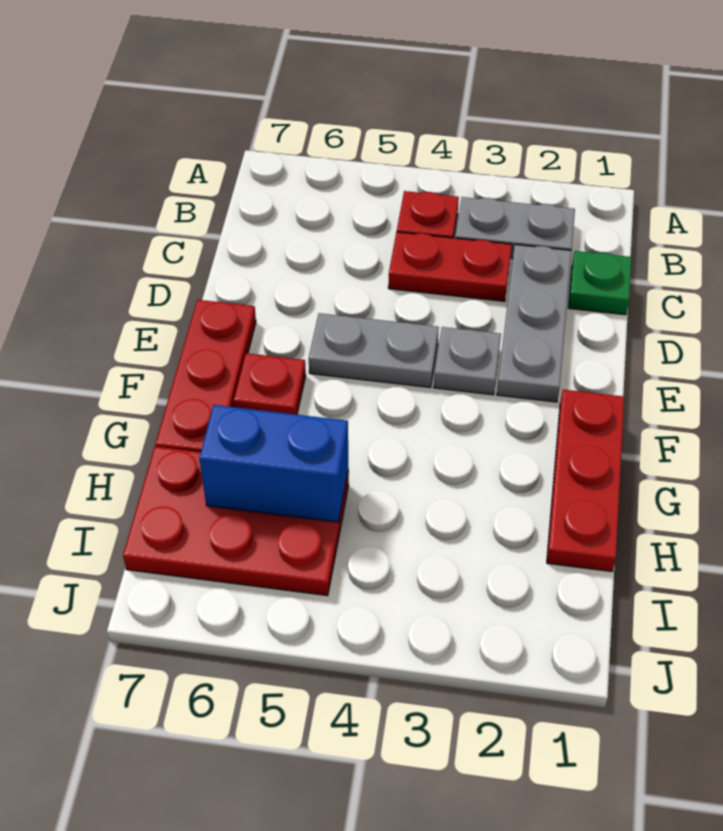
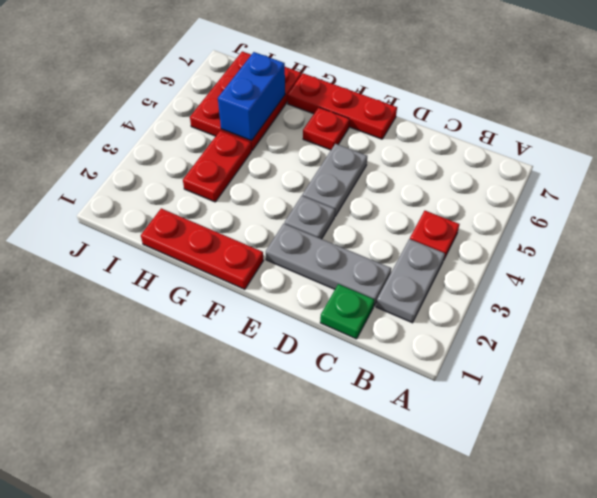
red plate C3:C4 level 1 -> red plate H3:H4 level 1

